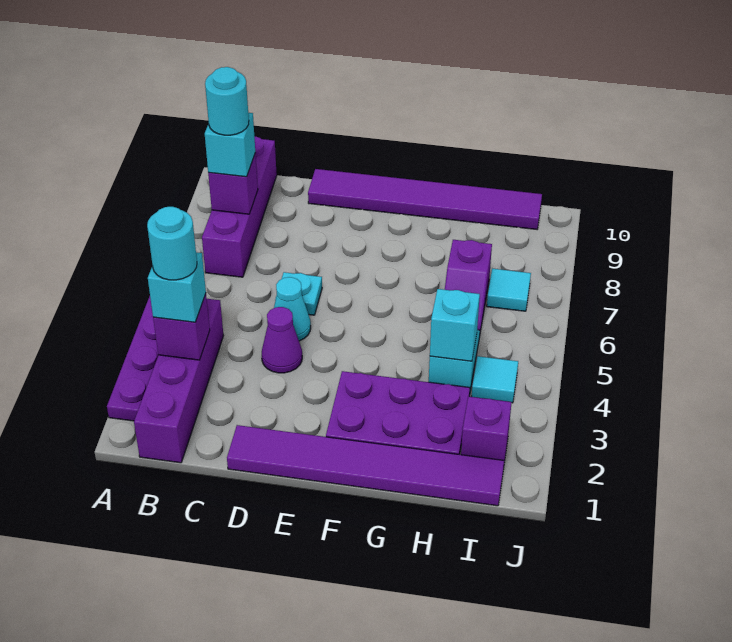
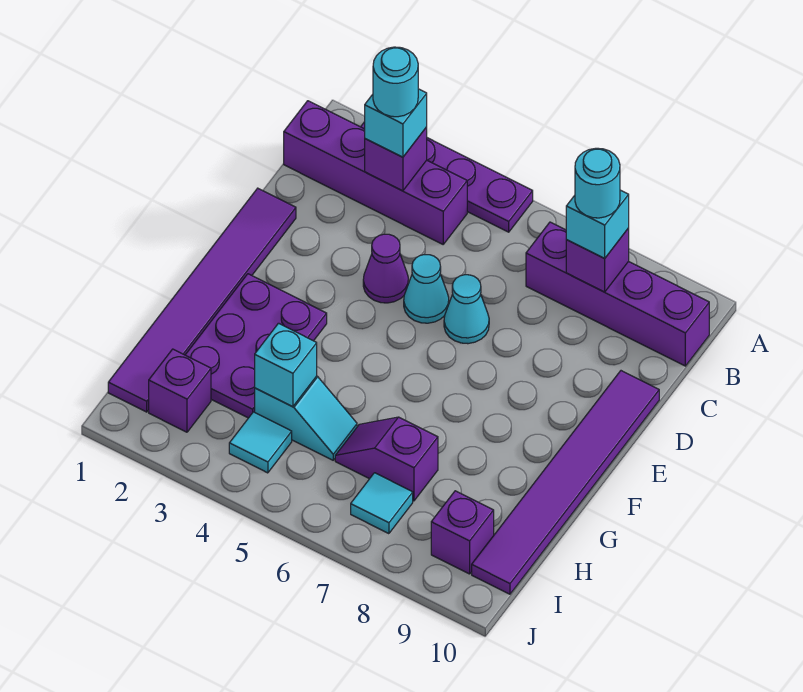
cyan plate D6 level 1 -> cyan cone D6 level 1
none -> purple brick I9 level 1

